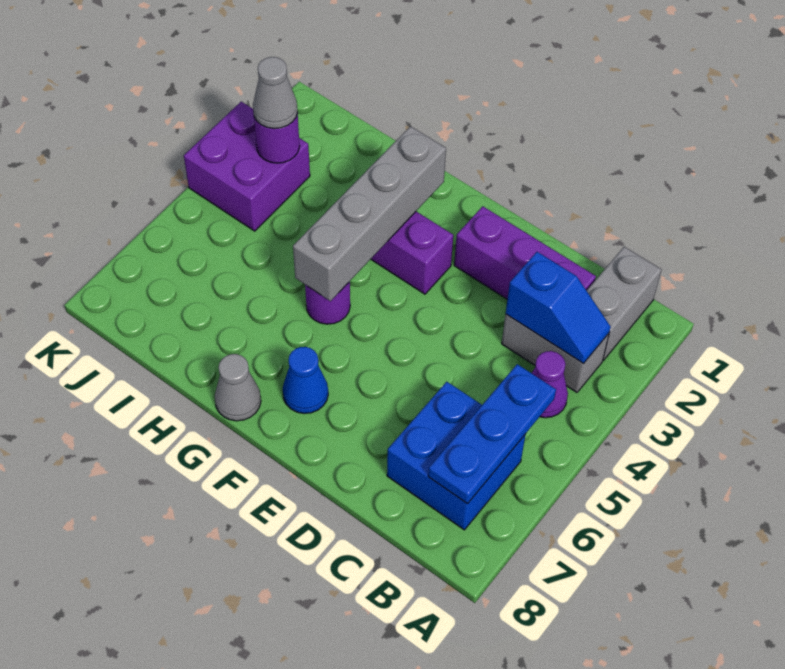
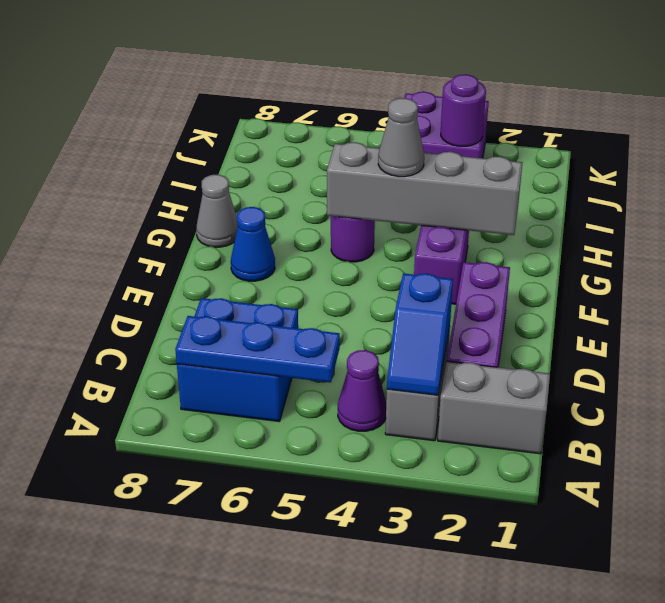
grey cone J3 level 3 -> grey cone G4 level 3

